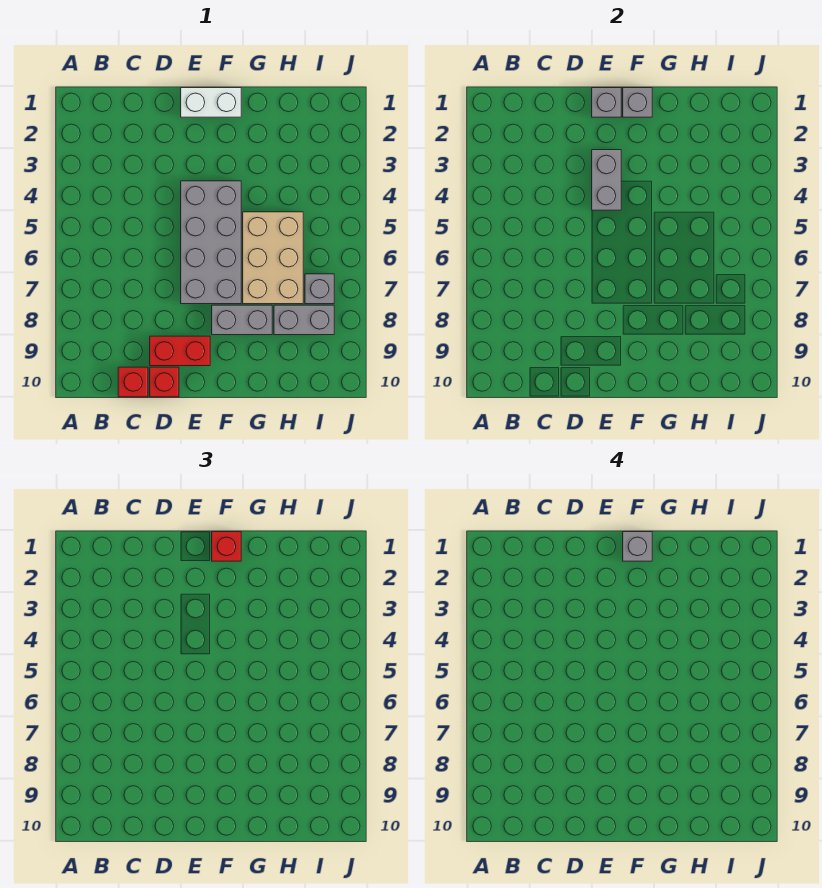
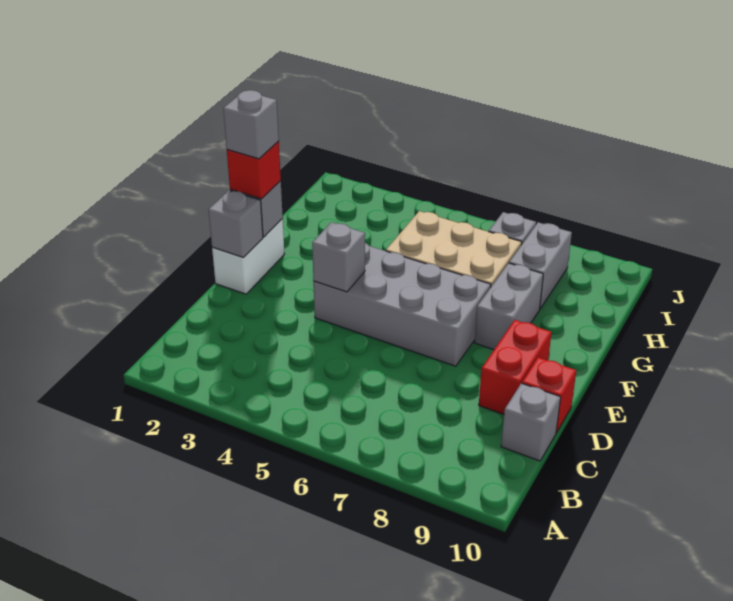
red brick C10 level 1 -> grey brick C10 level 1
grey brick E3:E4 level 2 -> grey brick E4 level 2

